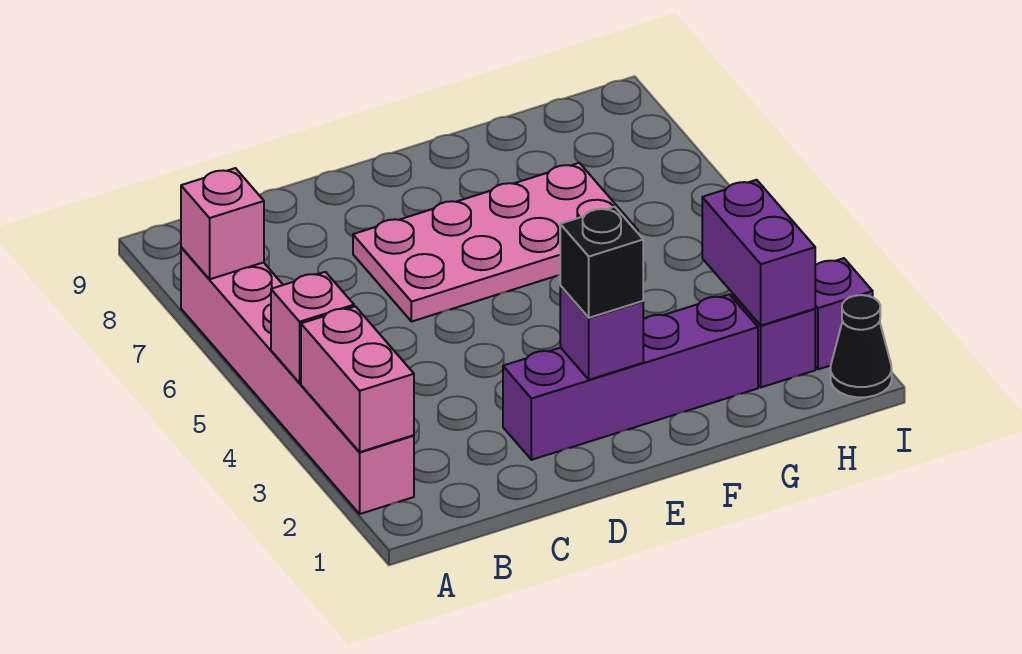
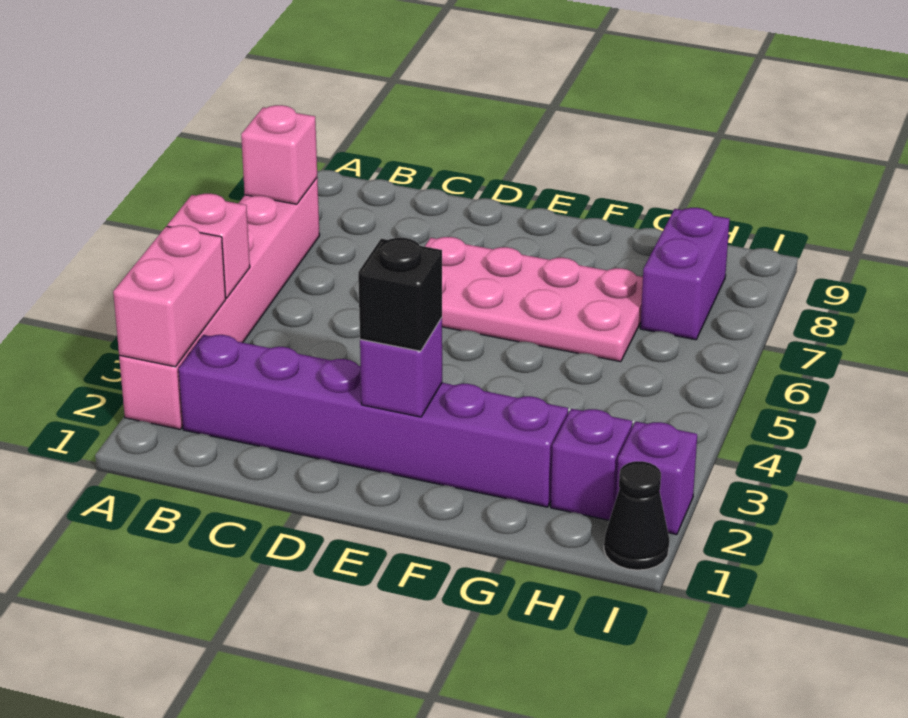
purple brick D2:G2 level 1 -> purple brick B2:G2 level 1
purple brick H2:H3 level 2 -> purple brick H7:H8 level 1

